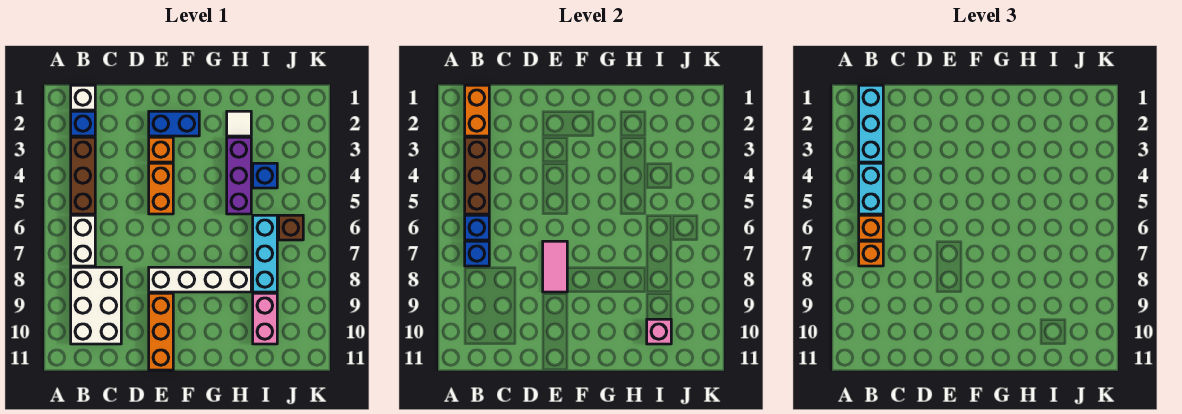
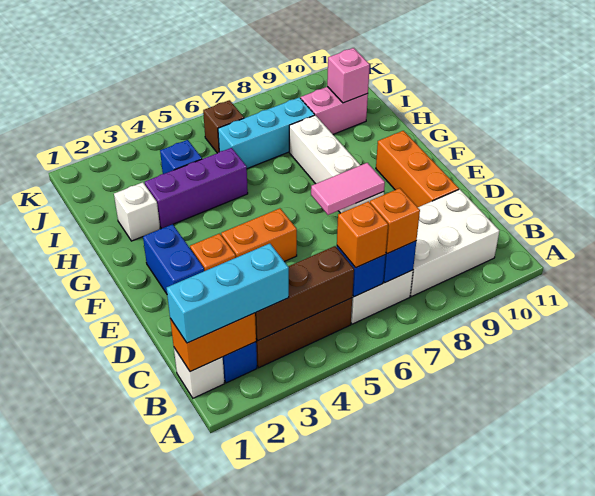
cyan brick B4:B5 level 3 -> none
orange brick E9:E11 level 1 -> orange brick D10:F10 level 1
white tile H2 level 1 -> white brick H2 level 1

